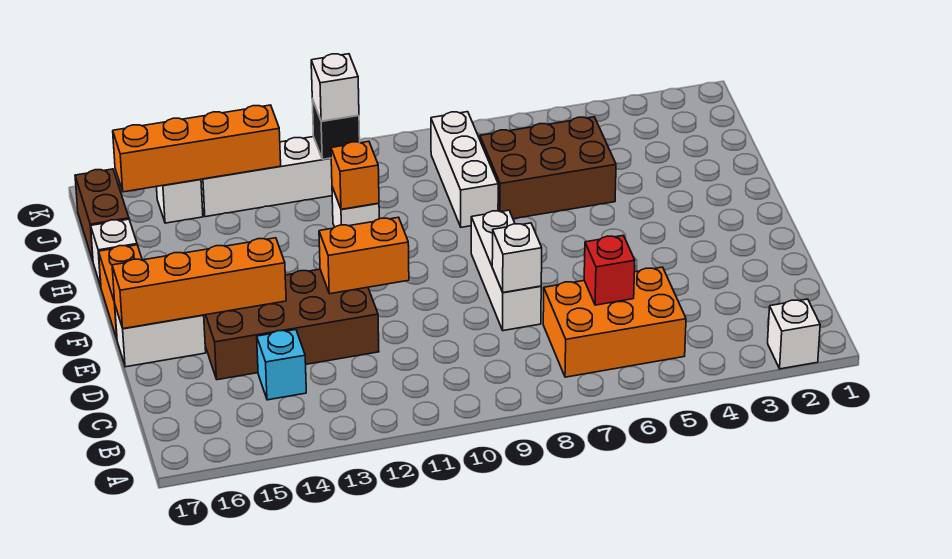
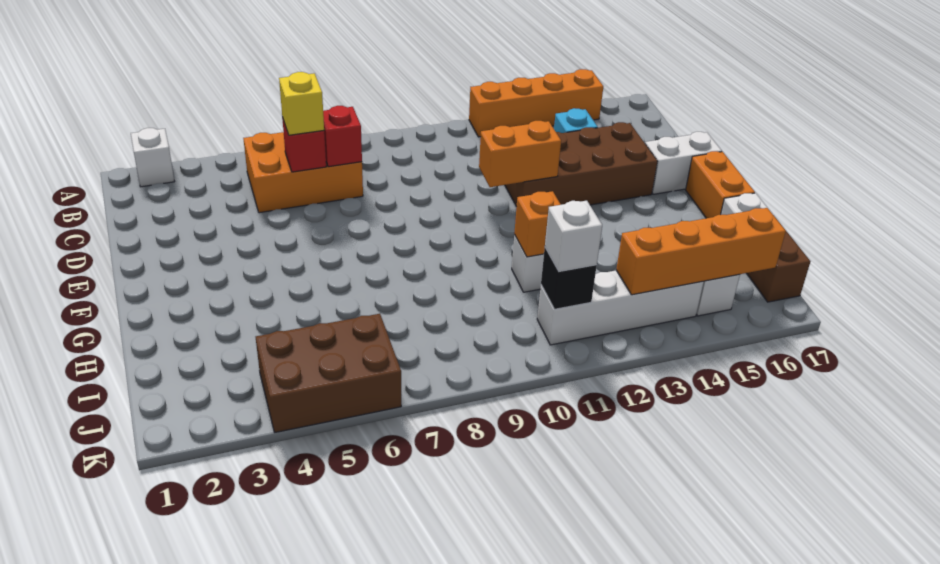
none -> yellow brick C6 level 3
none -> red brick C7 level 2
white brick D8:F8 level 1 -> none
white brick D8 level 2 -> none
orange brick E14:E17 level 2 -> orange brick A12:A15 level 1
brown brick H5:I7 level 1 -> brown brick J4:K6 level 1
white brick H8:J8 level 1 -> none

